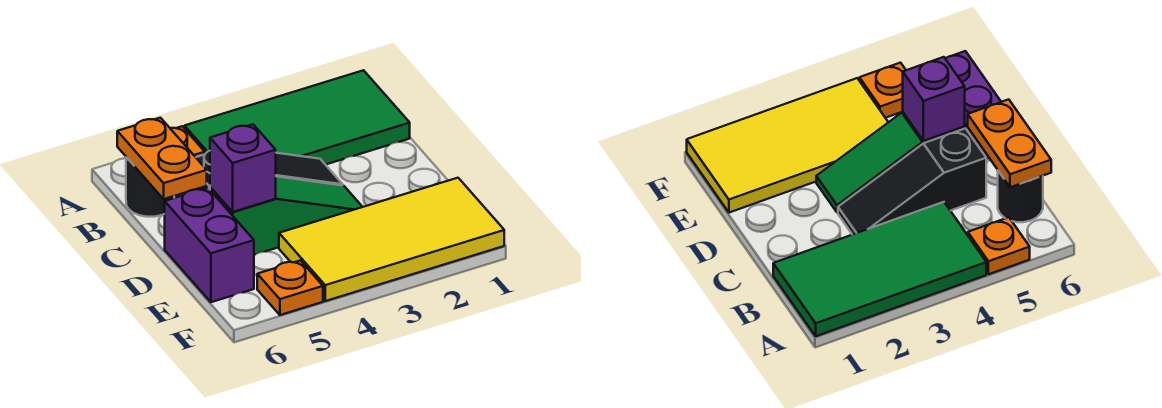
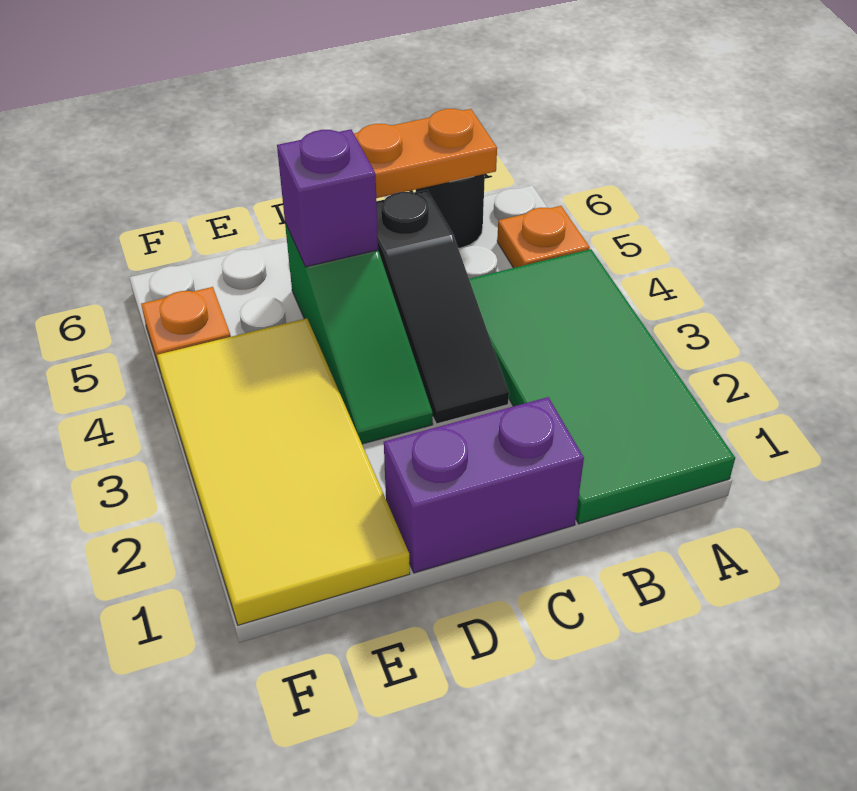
purple brick D6:E6 level 1 -> purple brick C1:D1 level 1

